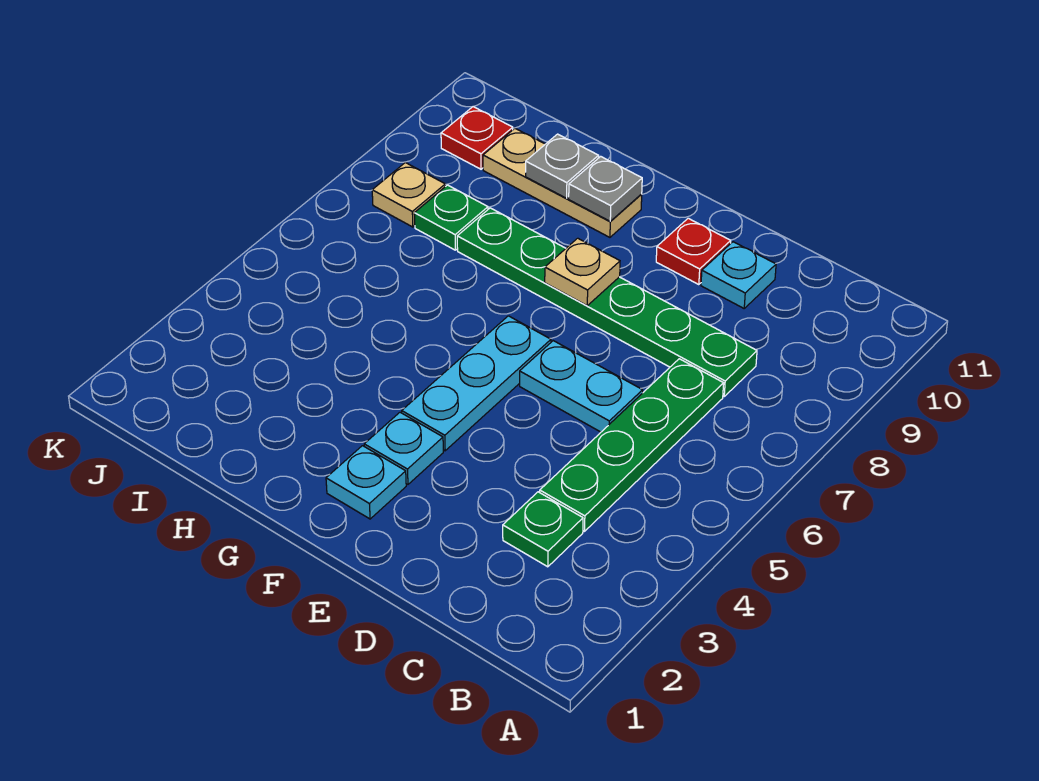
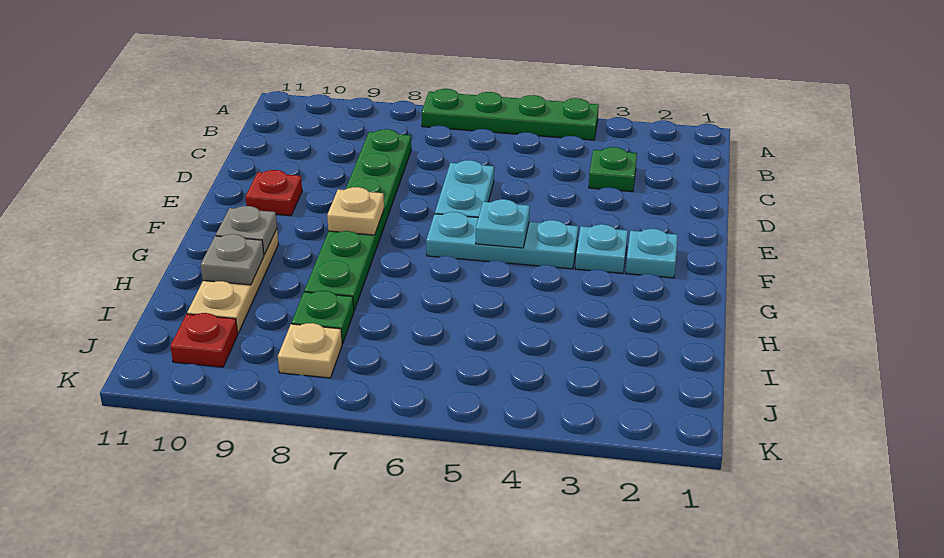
green plate C4:C7 level 1 -> green plate A4:A7 level 1
cyan plate D10 level 1 -> cyan plate F5 level 2

